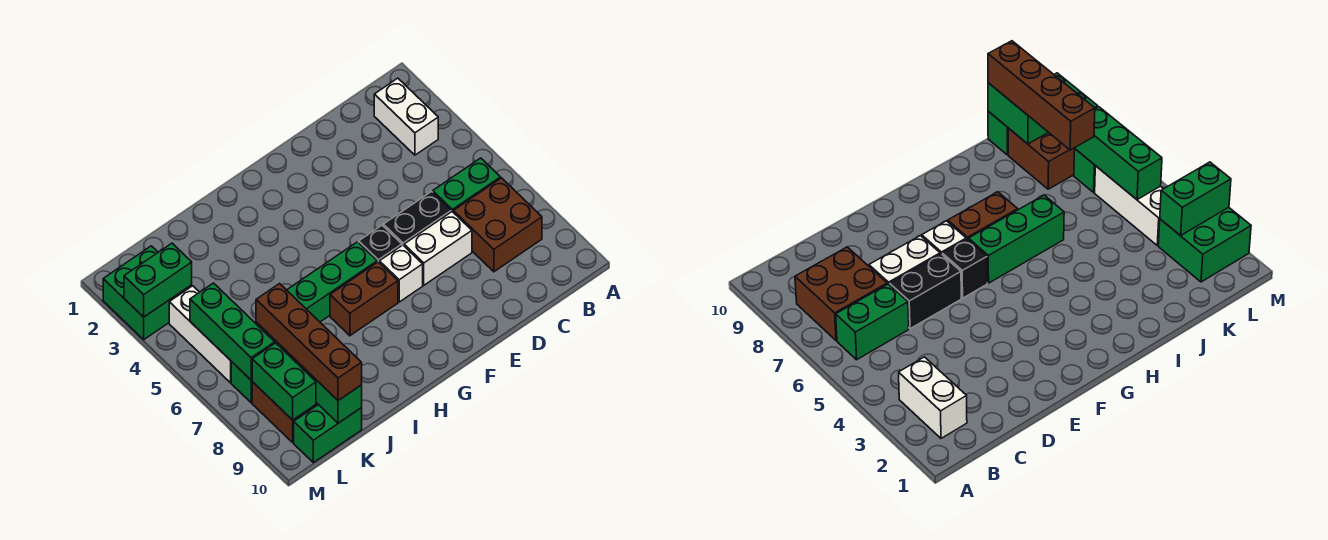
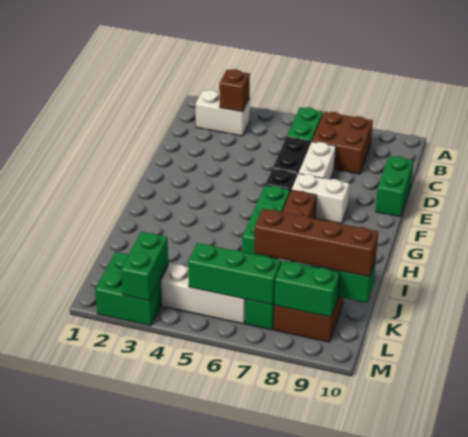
none -> brown brick B3 level 2
white brick F7 level 1 -> white brick F7:F8 level 1
green brick K10:L10 level 1 -> green brick D10:E10 level 1

